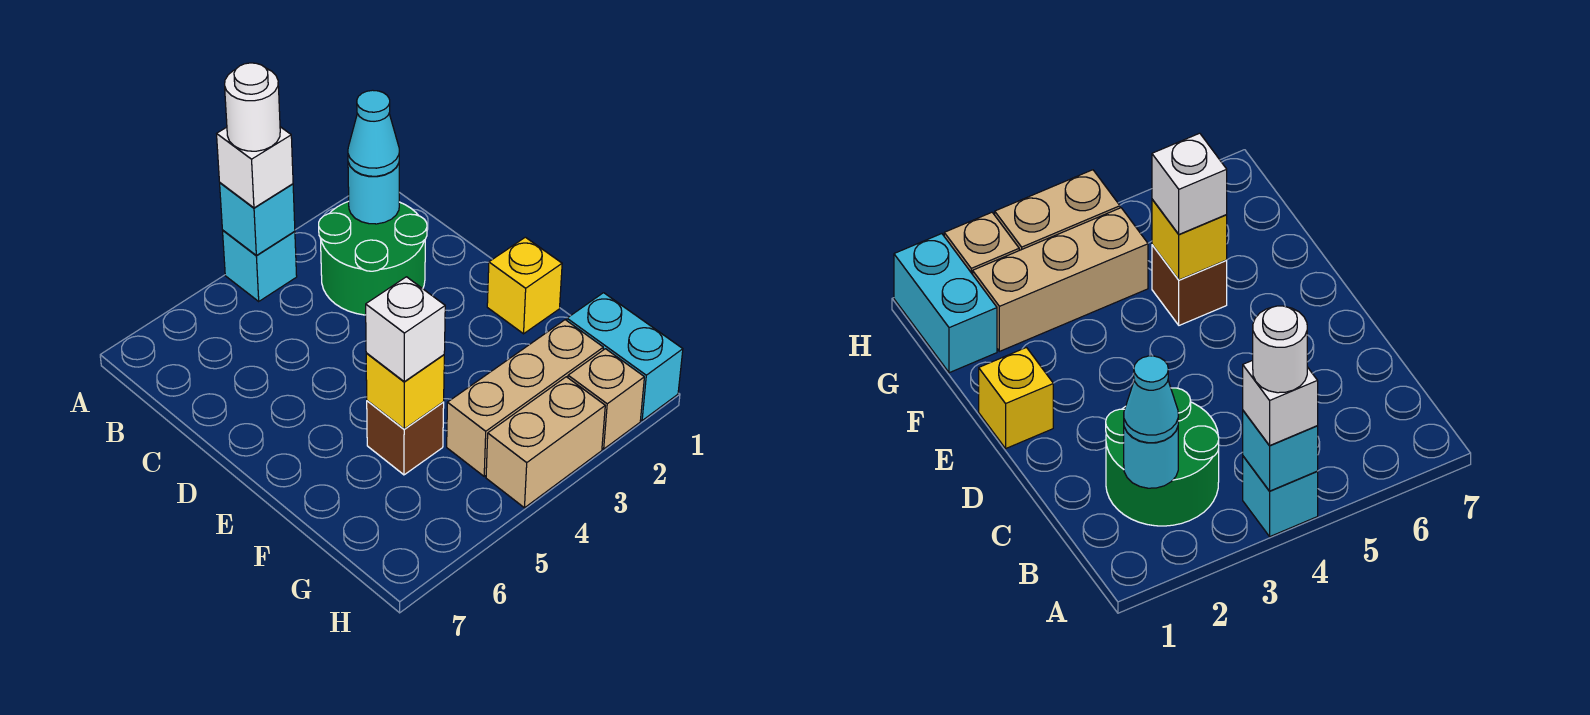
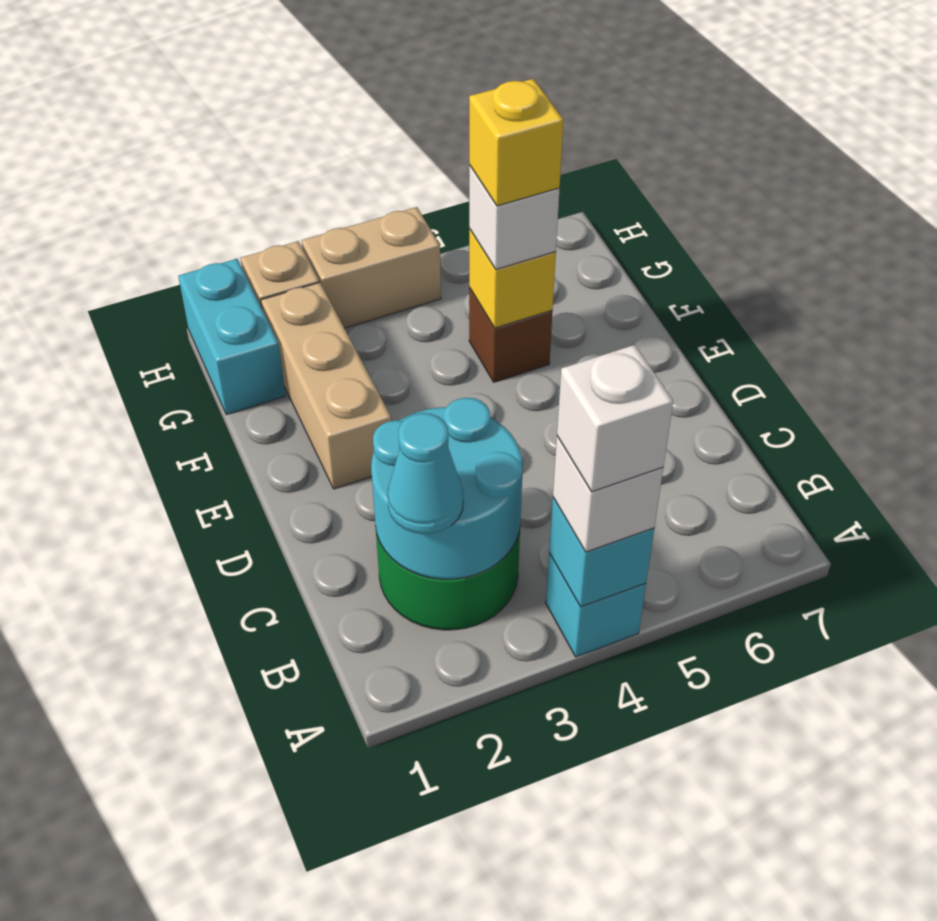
white round brick A4 level 4 -> white brick A4 level 4
cyan round brick B2 level 2 -> cyan round brick B2:C3 level 2
yellow brick E1 level 1 -> yellow brick F5 level 4
tan brick G2:G4 level 1 -> tan brick E2:G2 level 1

